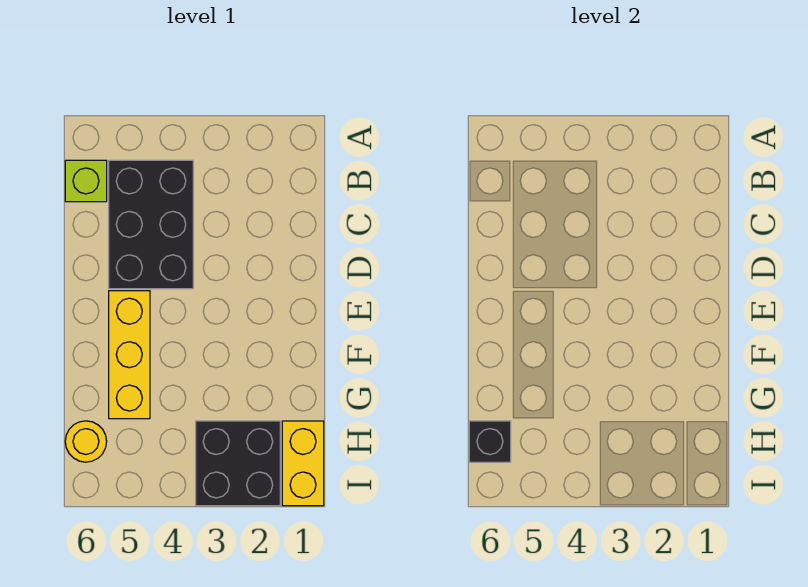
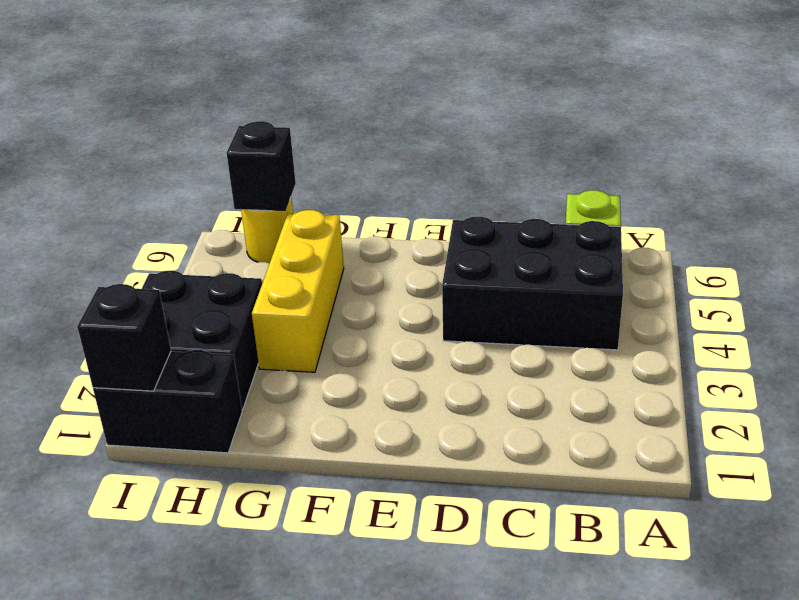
yellow brick E5:G5 level 1 -> yellow brick G3:G5 level 1
yellow brick H1:I1 level 1 -> black brick H1:I1 level 1
none -> black brick I1 level 2

